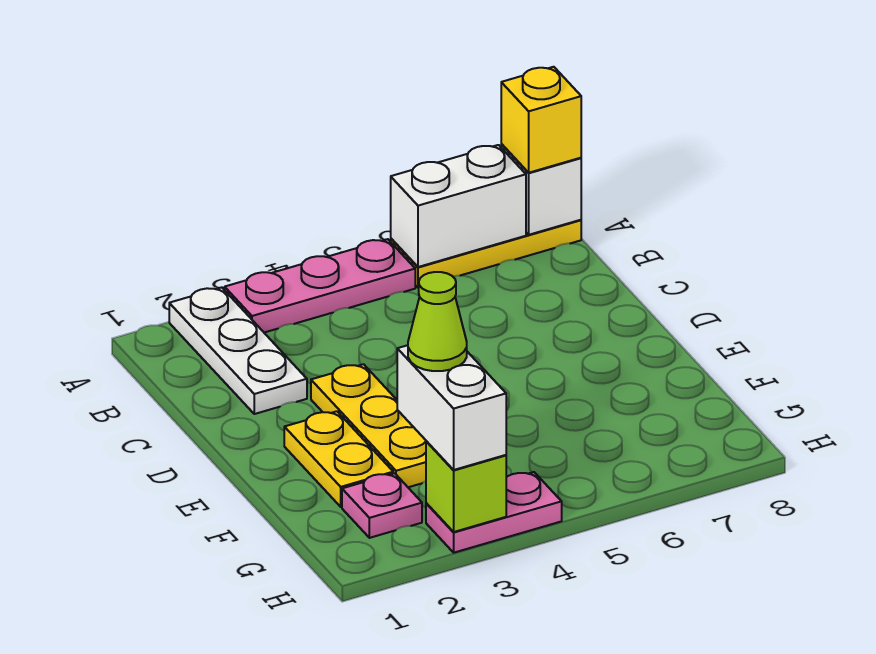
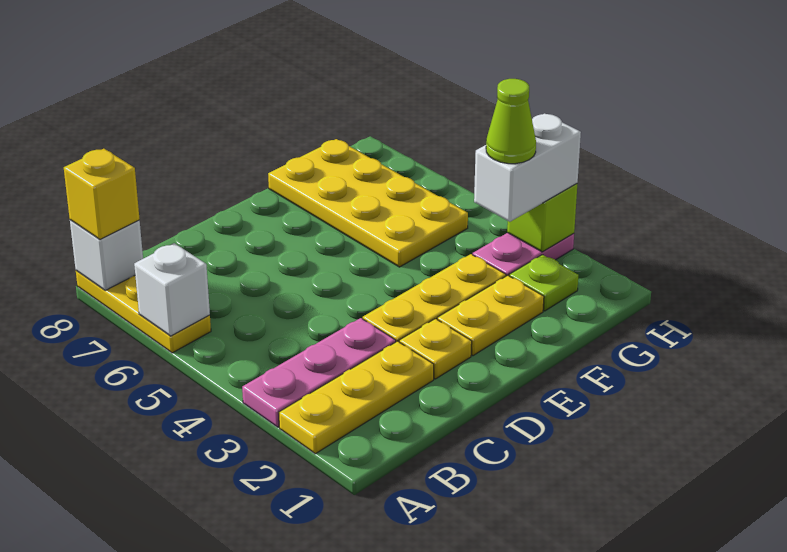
white plate A2:C2 level 1 -> yellow plate A2:C2 level 1
pink plate A3:A5 level 1 -> pink plate A3:C3 level 1
white brick A6:A7 level 2 -> white brick A6 level 2
none -> yellow plate D2 level 1
none -> yellow plate F5:G8 level 1
pink plate G2 level 1 -> lime plate G2 level 1
pink plate H3:H4 level 1 -> pink plate G3:H3 level 1

